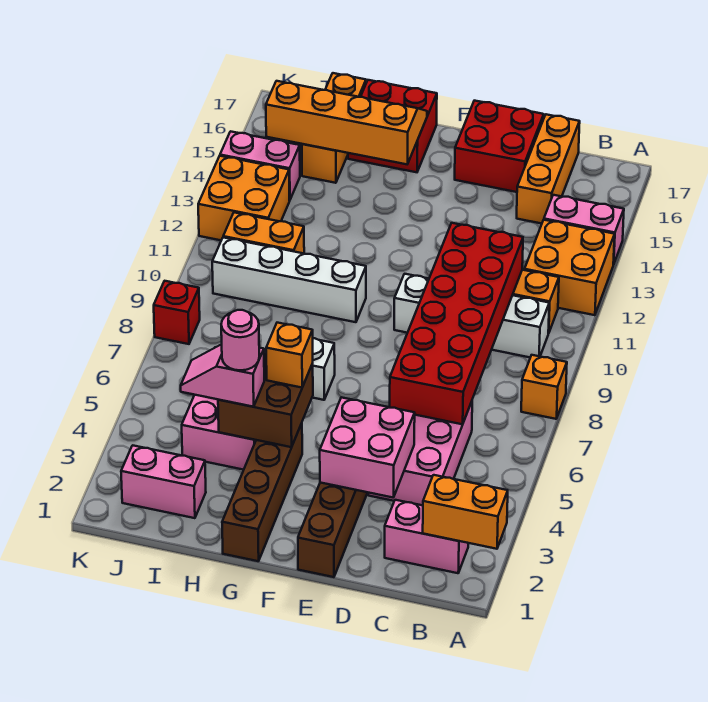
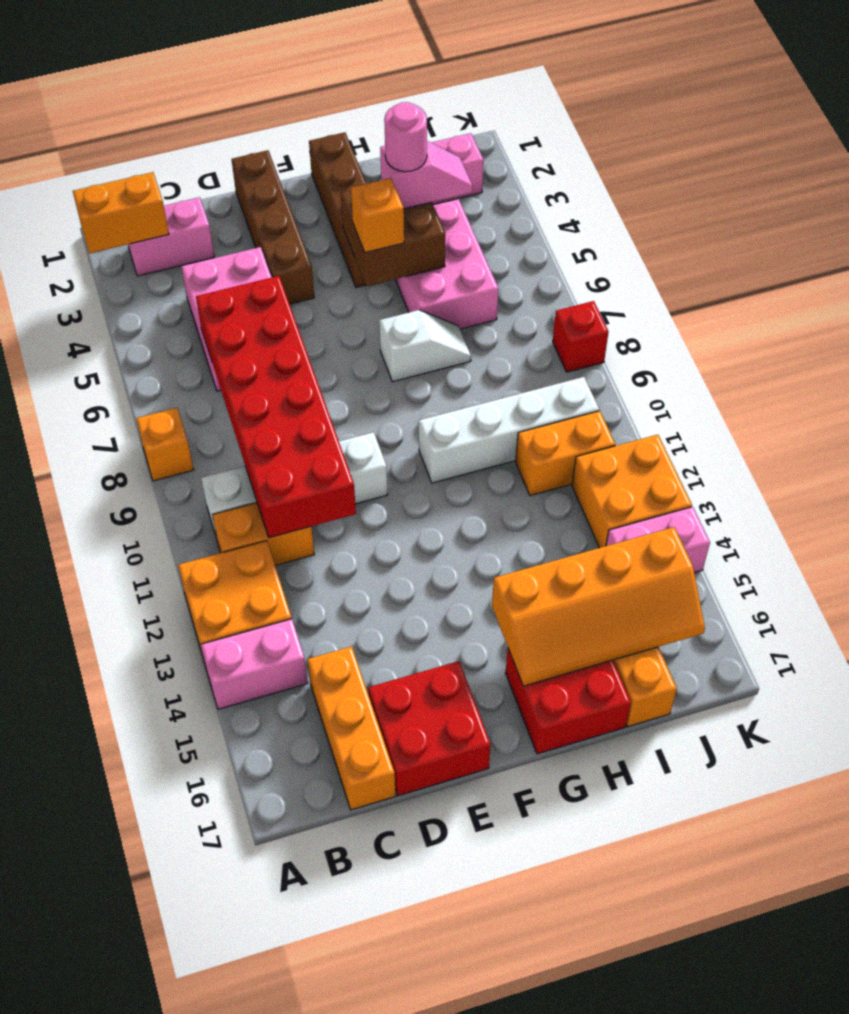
pink brick D3:E4 level 2 -> none

